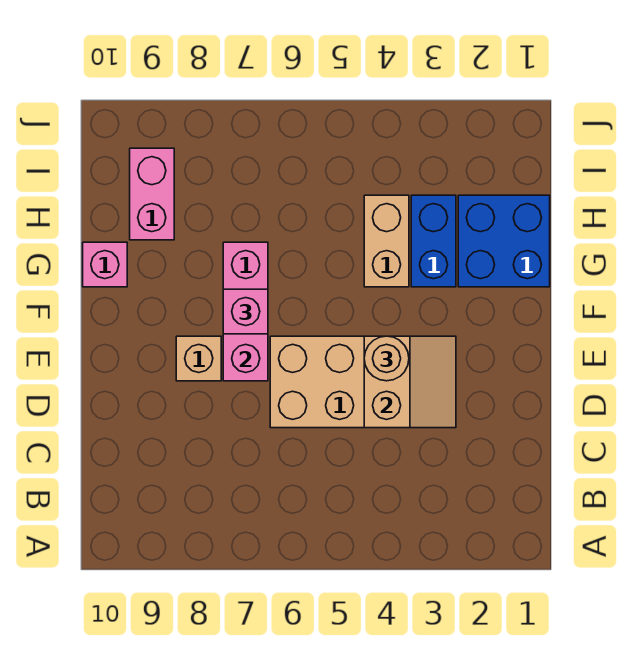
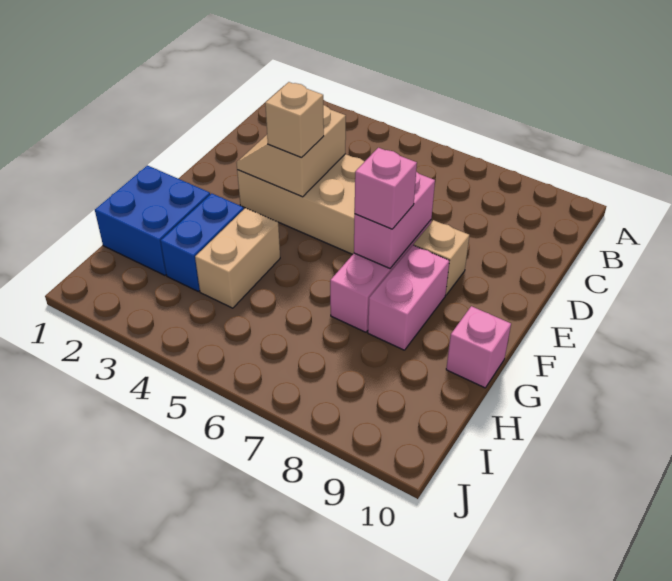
tan round brick E4 level 3 -> tan brick E4 level 3
pink brick H9:I9 level 1 -> pink brick F8:G8 level 1

